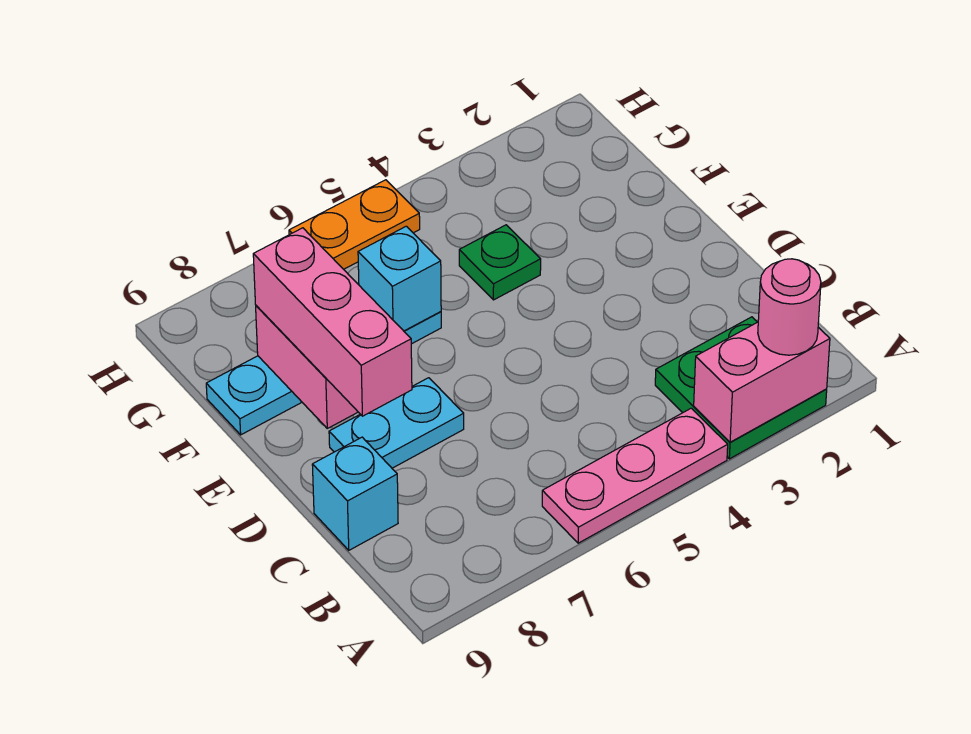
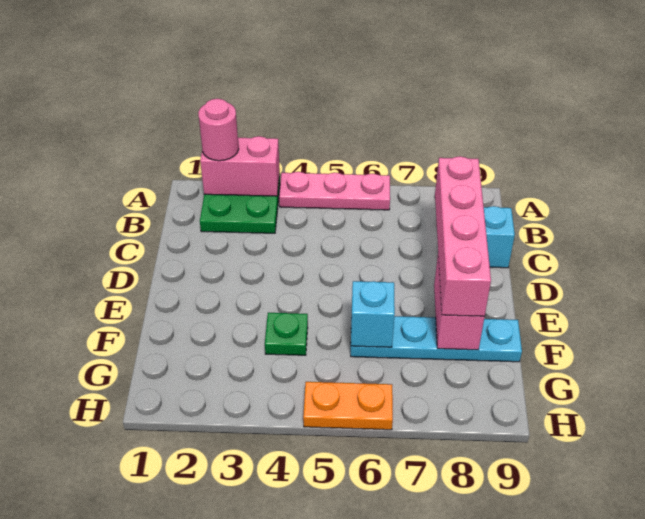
cyan plate D7:D8 level 1 -> none
pink brick D8:F8 level 3 -> pink brick C8:F8 level 3

